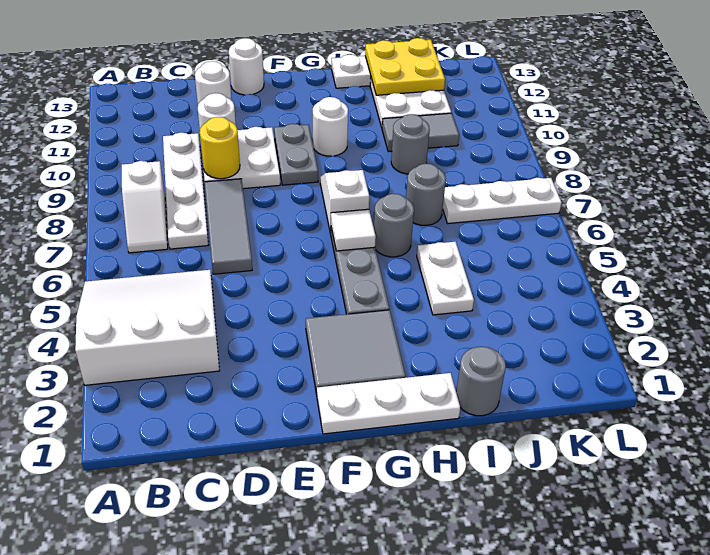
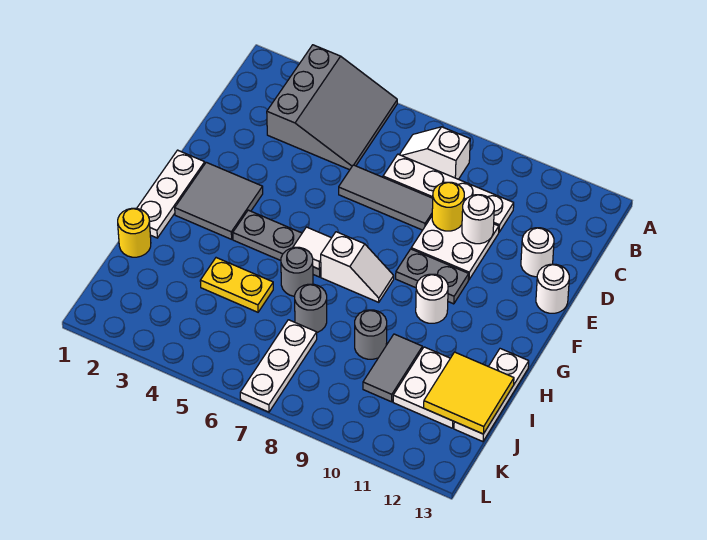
white slope A3:C5 level 1 top 3 -> grey slope A3:C5 level 1 top 3
grey round brick I1 level 1 -> yellow round brick I1 level 1
white plate I4:I5 level 1 -> yellow plate I4:I5 level 1
yellow plate I12:J13 level 2 -> yellow tile I12:J13 level 2

